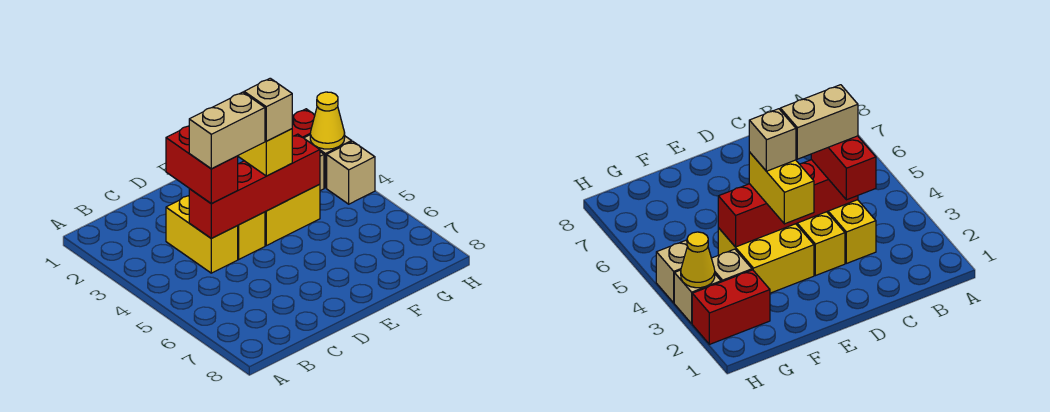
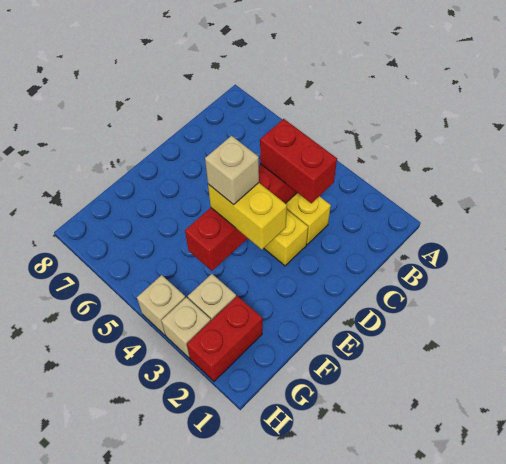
tan brick C4:D4 level 4 -> none
yellow brick E3:F4 level 1 -> none
yellow cone H3 level 2 -> none

